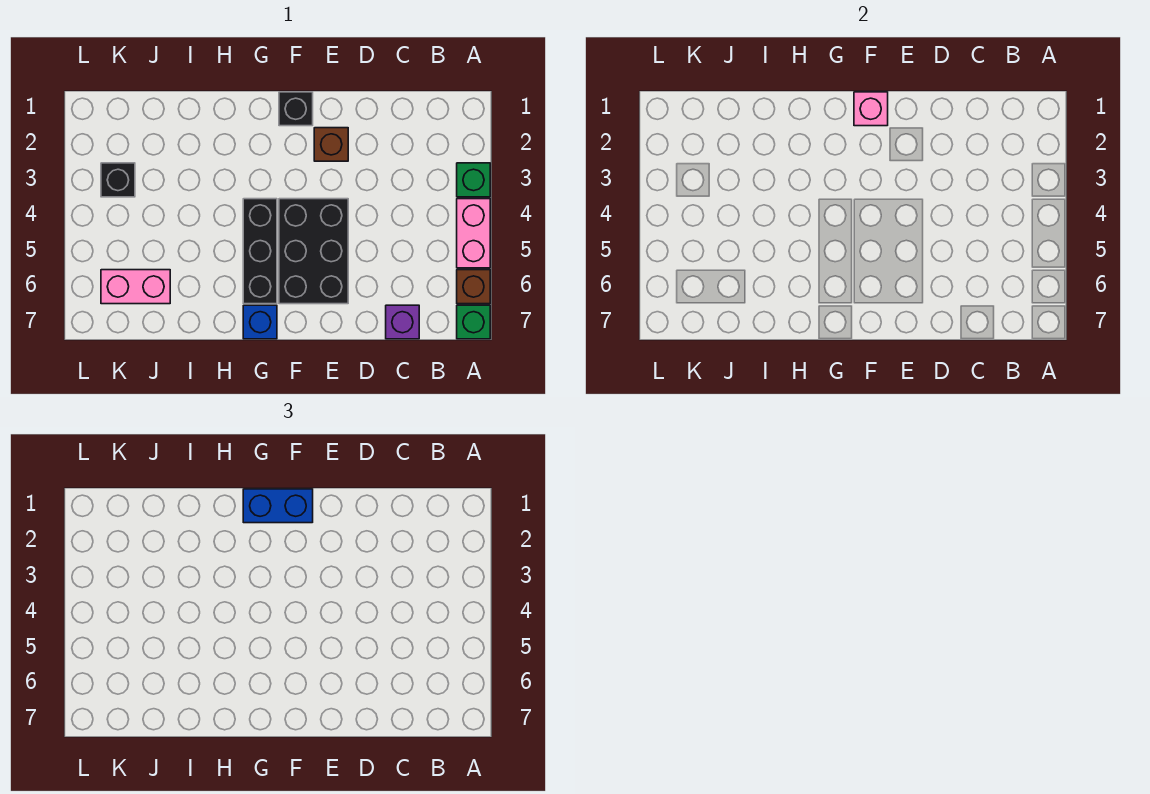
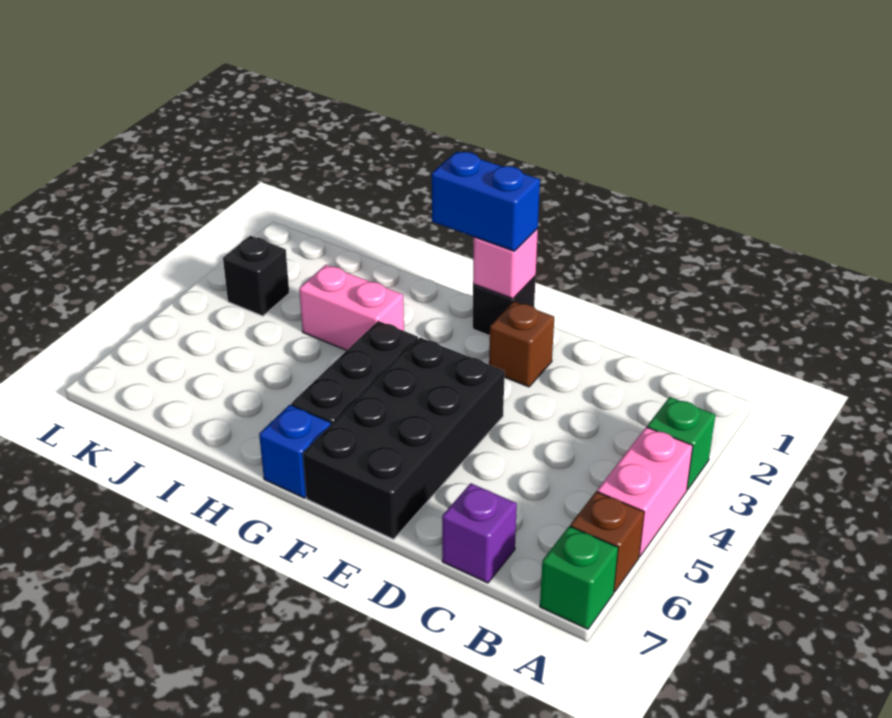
black brick E4:F6 level 1 -> black brick E4:F7 level 1
pink brick J6:K6 level 1 -> pink brick H3:I3 level 1

